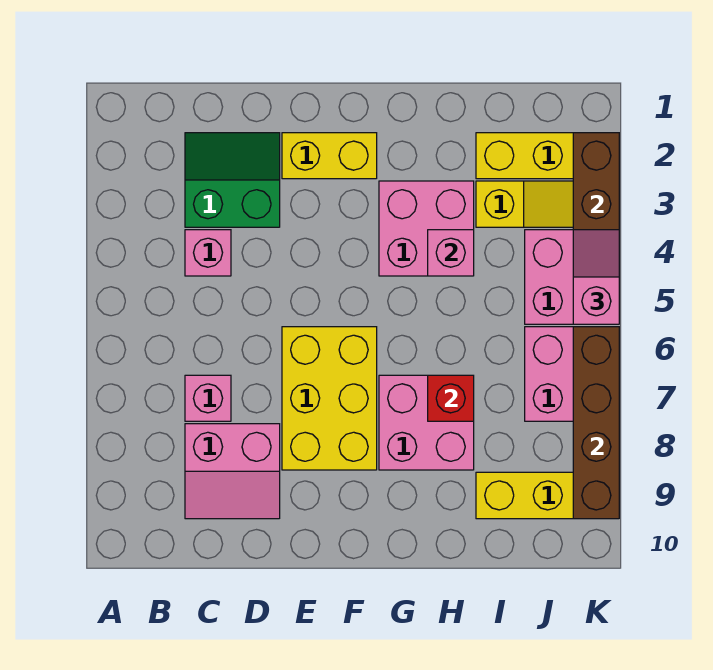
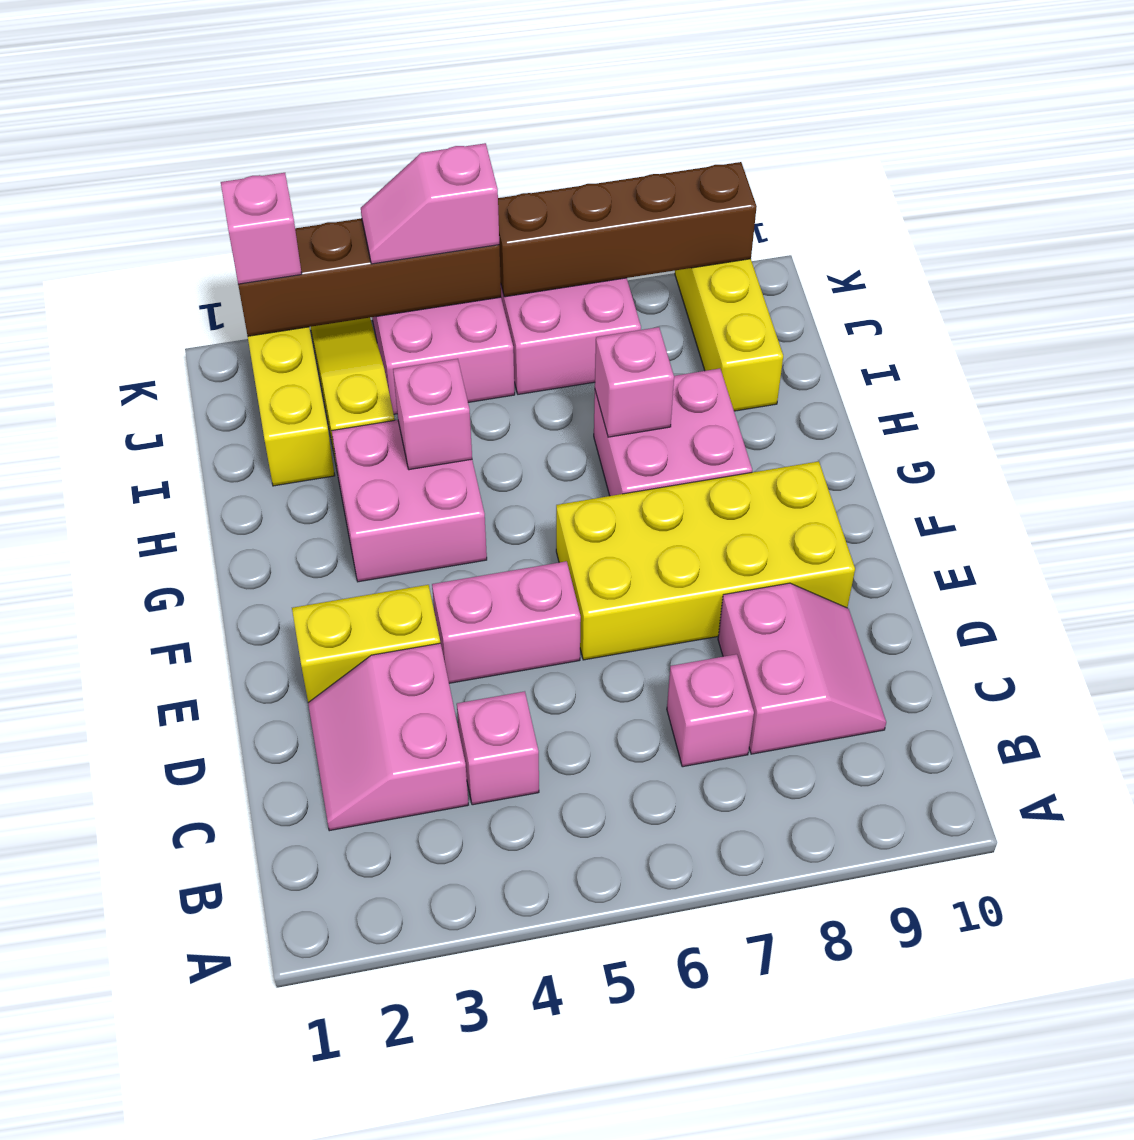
green slope C2:D3 level 1 top 3 -> pink slope C2:D3 level 1 top 3
yellow brick E2:F2 level 1 -> yellow brick E2:E3 level 1
none -> pink brick E4:E5 level 1
yellow brick E6:F8 level 1 -> yellow brick E6:F9 level 1
red brick H7 level 2 -> pink brick H7 level 2
none -> pink brick K2 level 3

